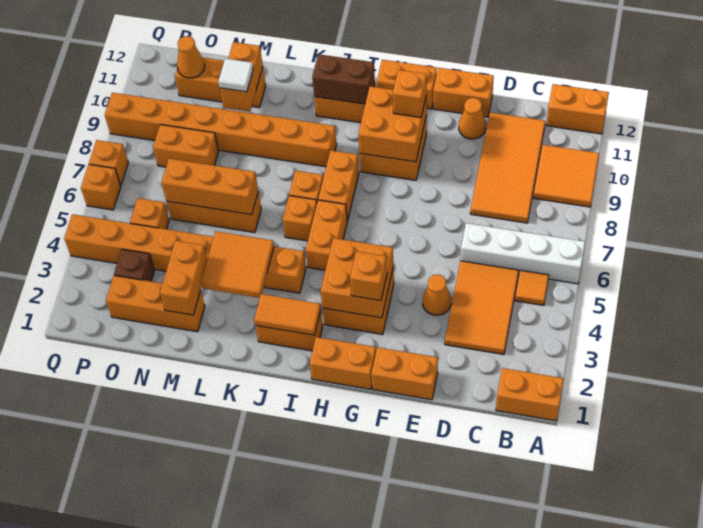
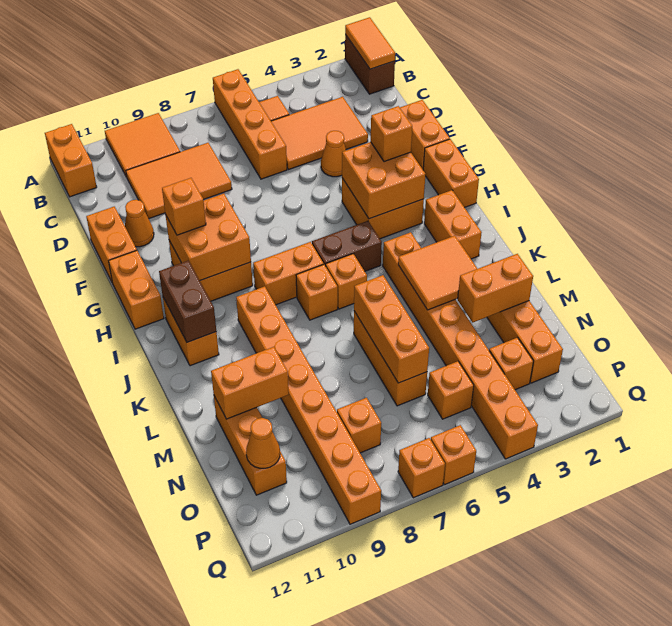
orange brick A1:B1 level 1 -> brown brick A1:B1 level 1
white brick A6:D6 level 1 -> orange brick A6:D6 level 1
orange tile C8:D11 level 1 -> orange tile C8:D10 level 1
orange tile I2:J2 level 2 -> orange tile A1:B1 level 2
orange brick I5:I6 level 1 -> brown brick I5:I6 level 1
white tile M10 level 3 -> none
orange brick N8:O8 level 1 -> orange brick O8 level 1
brown brick O3 level 1 -> orange brick O3 level 1

